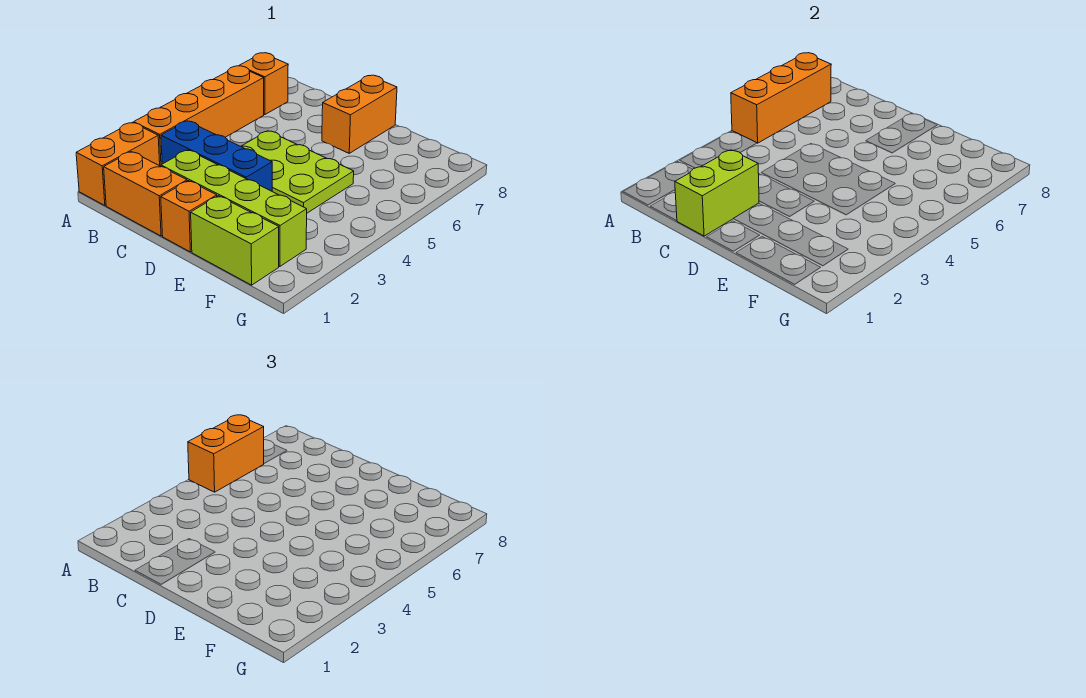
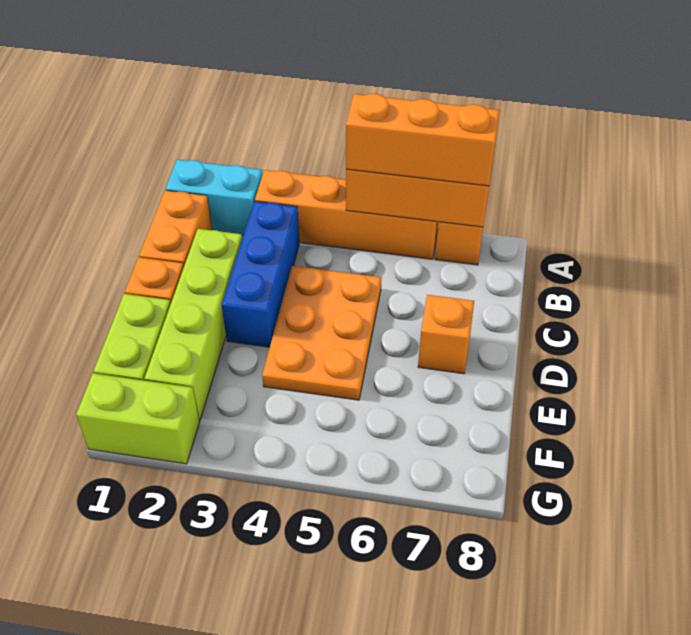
orange brick A1:A2 level 1 -> cyan brick A1:A2 level 1
orange brick A5:A6 level 3 -> orange brick A5:A7 level 3
lime brick C1:C2 level 2 -> lime brick G1:G2 level 1
lime plate C4:E5 level 1 -> orange plate C4:E5 level 1
orange brick D7:D8 level 1 -> orange brick D7 level 1

